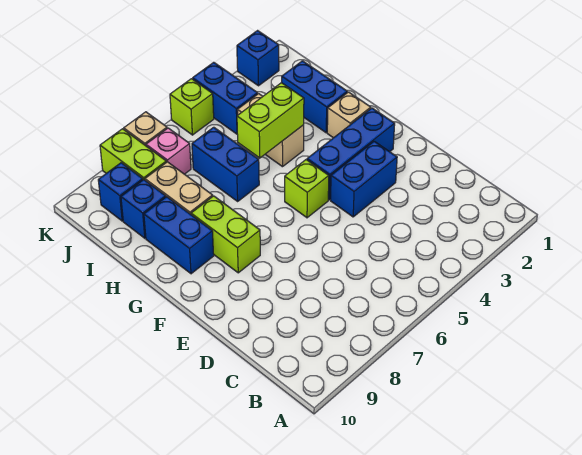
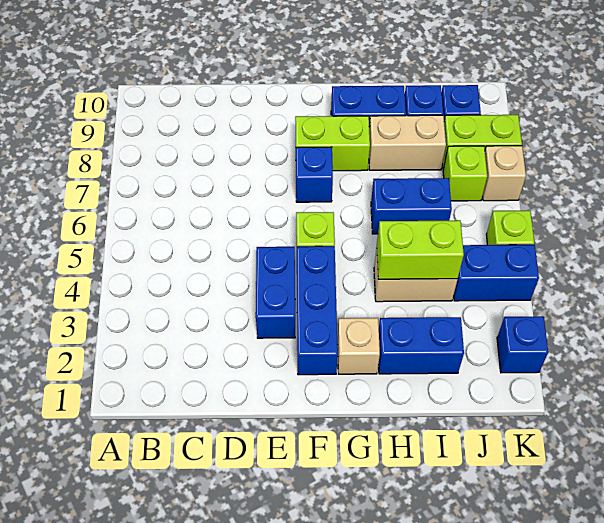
none -> blue brick F7 level 1
lime brick H4:H5 level 2 -> lime brick H4:I4 level 2
pink brick J7 level 1 -> lime brick J7 level 1

